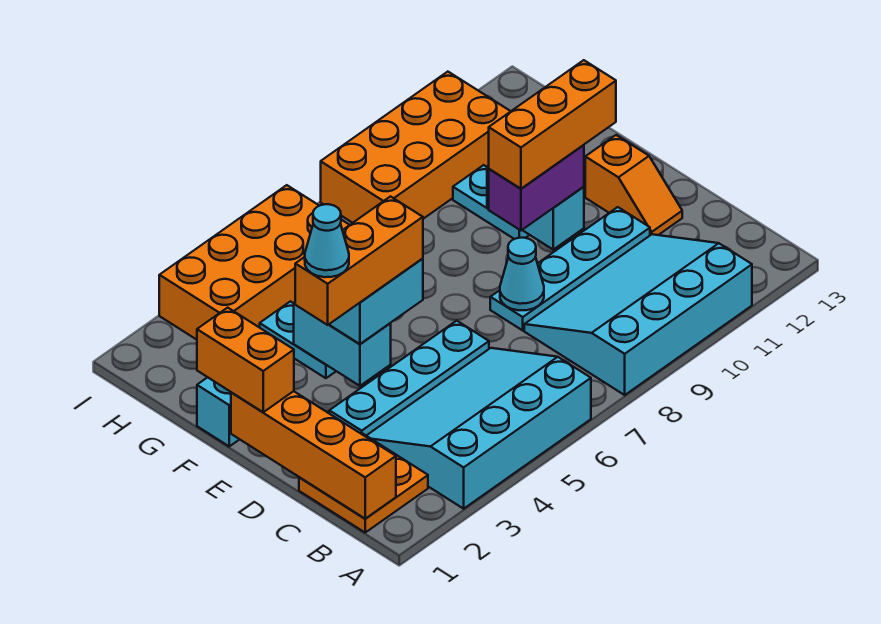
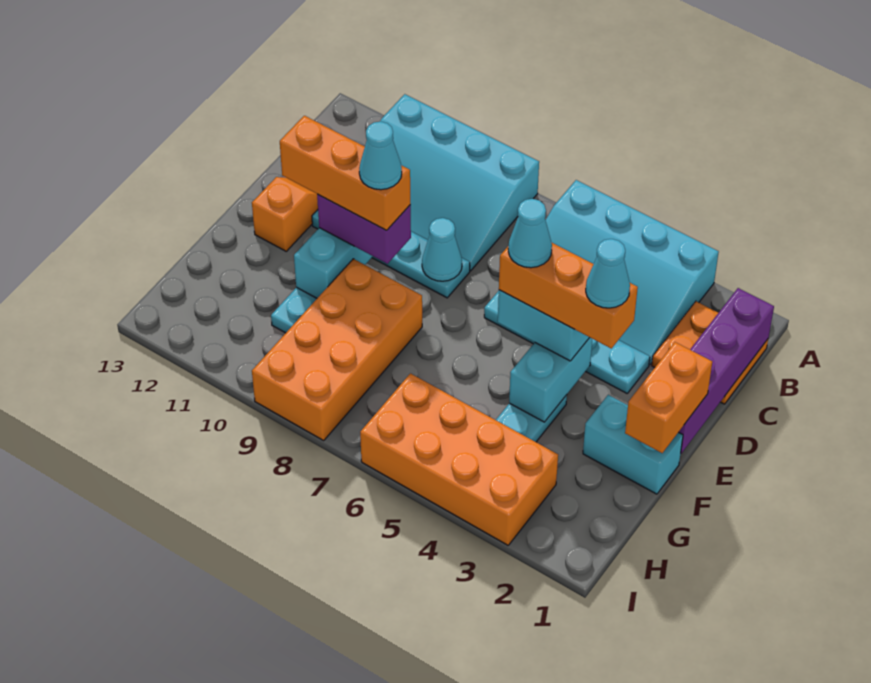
orange brick B1:E1 level 2 -> purple brick B1:E1 level 2
none -> cyan cone E5 level 5
none -> cyan cone E9 level 5
orange brick H8:I11 level 1 -> orange brick F8:I9 level 1

